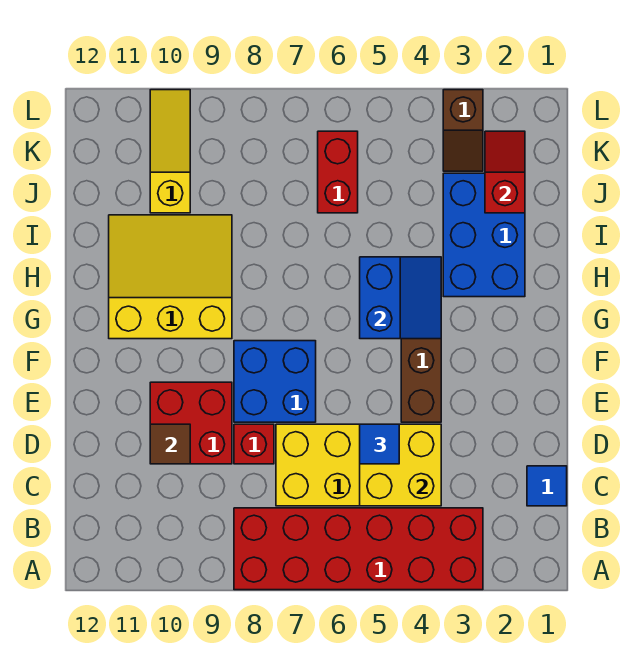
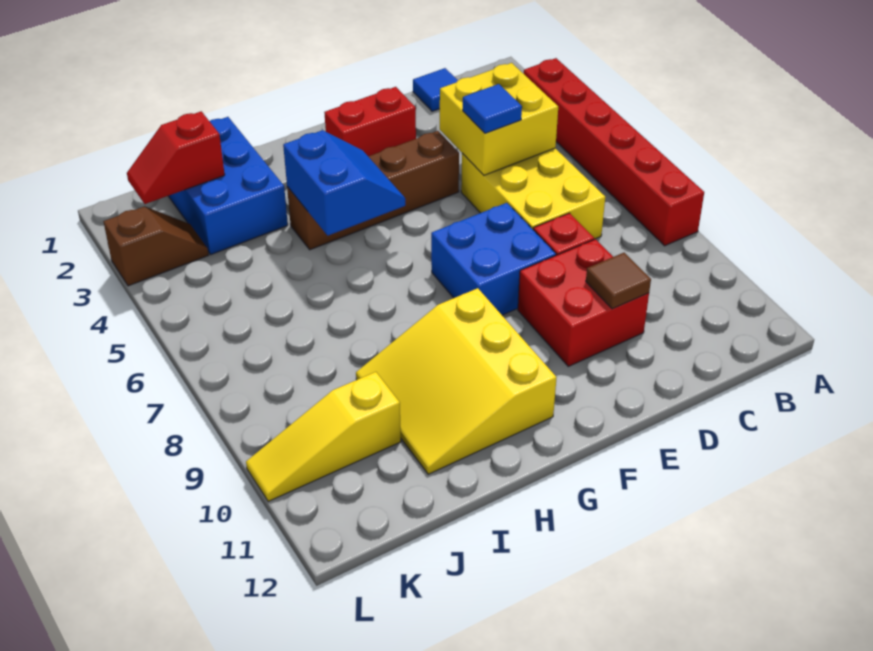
red brick A3:B8 level 1 -> red brick A3:A8 level 1
blue slope G4:H5 level 2 top 5 -> blue slope G4:H5 level 2 top H
blue brick H2:J3 level 1 -> blue brick I1:J3 level 1
red brick J6:K6 level 1 -> red brick E2:F2 level 1

